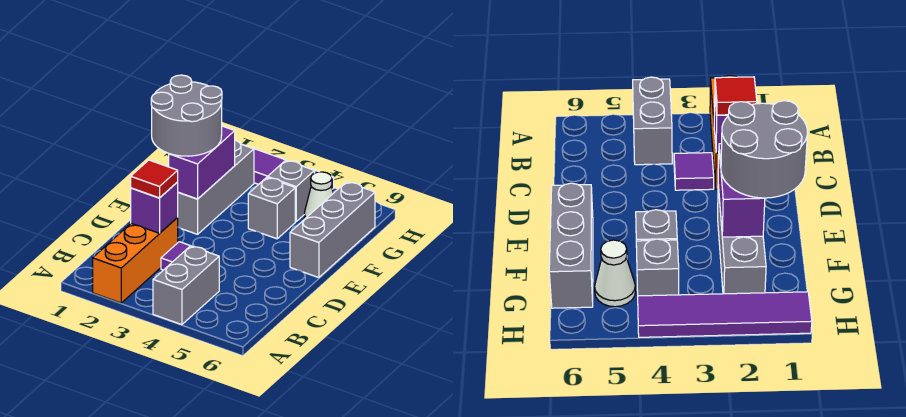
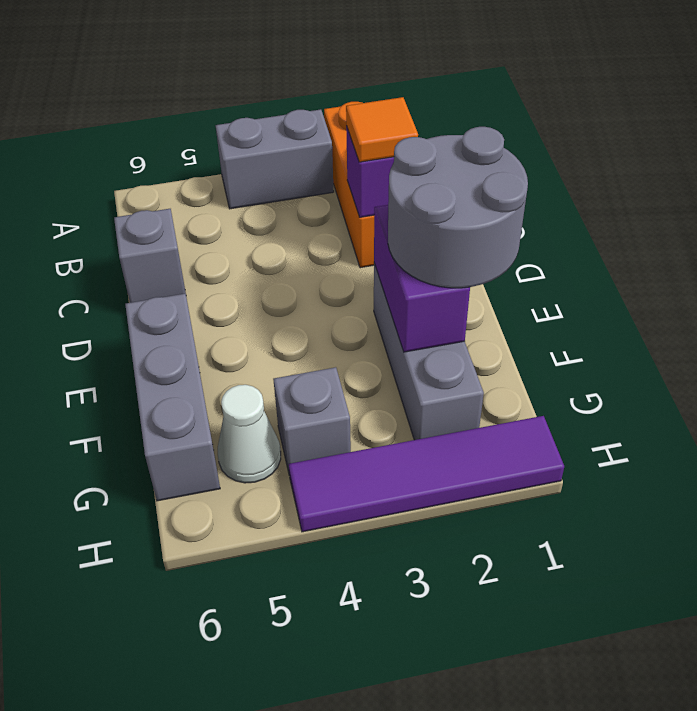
grey brick A4:B4 level 1 -> grey brick A3:A4 level 1
red tile C2 level 3 -> orange tile C2 level 3
purple tile C3 level 1 -> none
grey brick F4 level 1 -> grey brick C6 level 1

